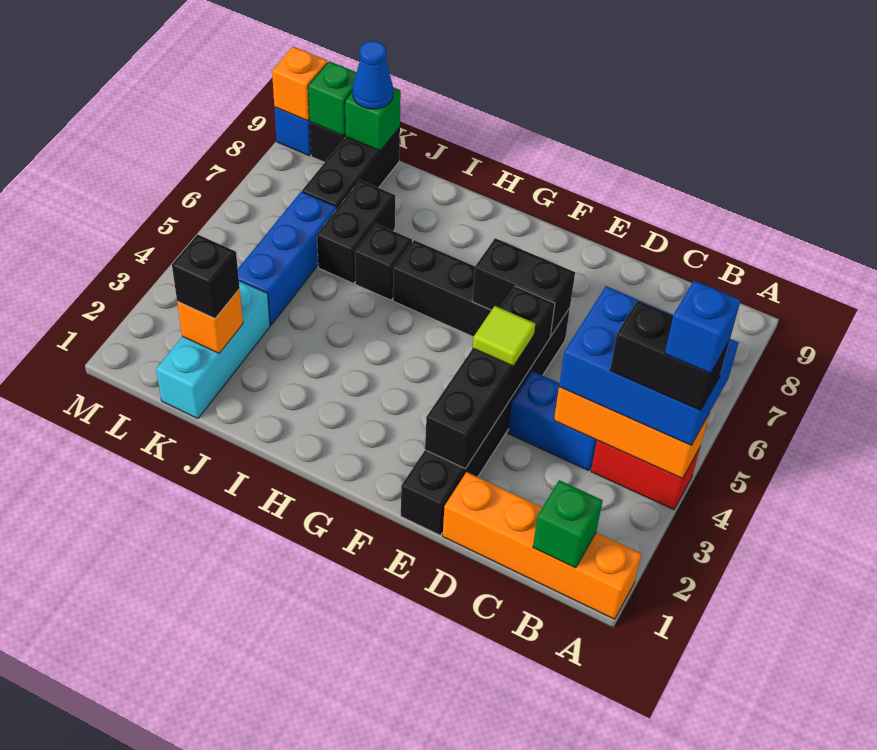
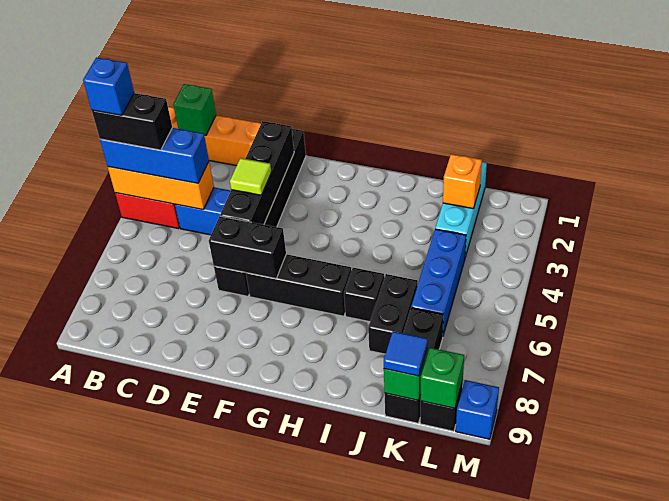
blue brick A4:C5 level 3 -> blue brick A4:C4 level 3
black brick K2 level 3 -> none
blue cone K9 level 3 -> blue tile K9 level 3
orange brick M9 level 2 -> none

